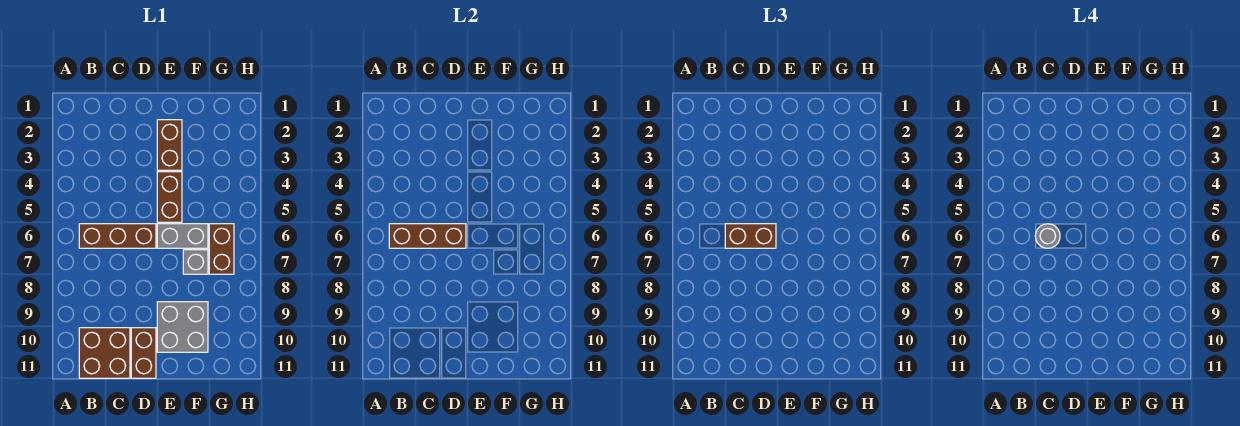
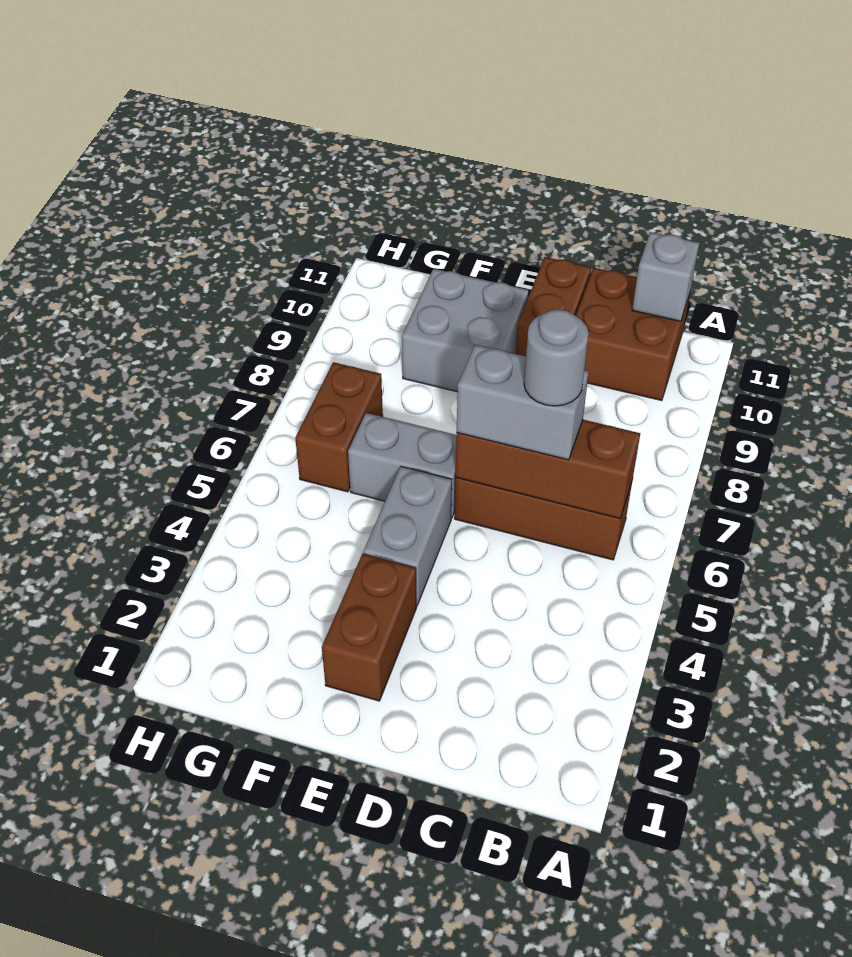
brown brick C6:D6 level 3 -> grey brick C6:D6 level 3
brown brick E4:E5 level 1 -> grey brick E4:E5 level 1
grey brick F7 level 1 -> grey brick B11 level 2

